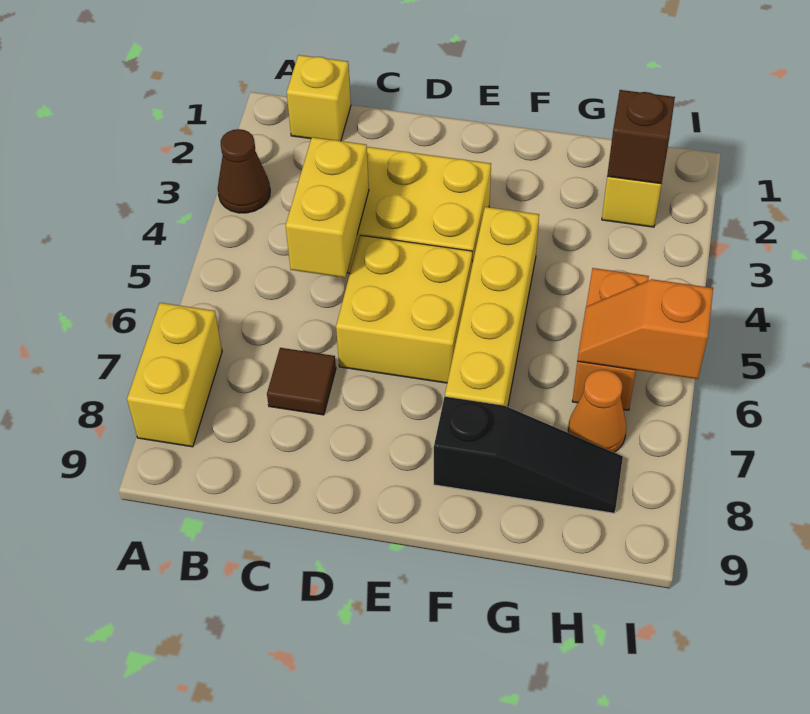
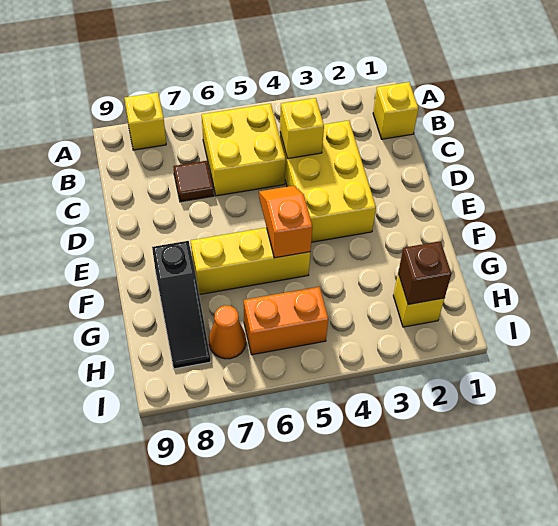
brown cone A3 level 1 -> none
yellow brick A7:A8 level 1 -> yellow brick A8 level 1
yellow brick C4:C5 level 2 -> yellow brick C4 level 2
yellow brick D5:E6 level 1 -> yellow brick B5:C6 level 1
yellow brick F4:F7 level 1 -> yellow brick F5:F7 level 1
orange slope H6:I6 level 2 top I -> orange slope E5:F5 level 2 top F

